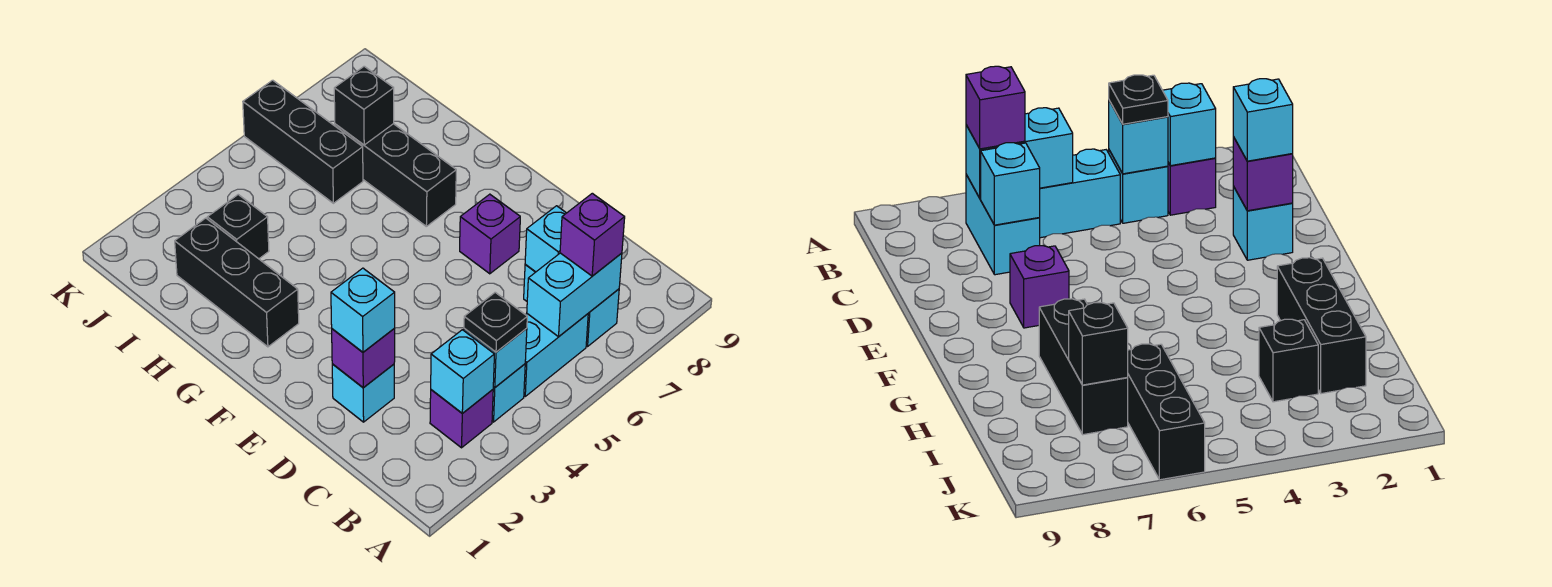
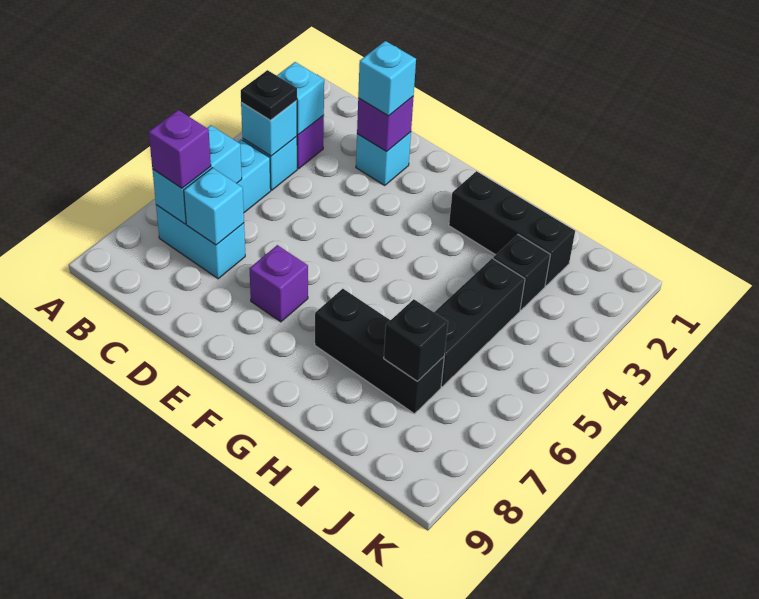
black brick I6:K6 level 1 -> black brick I4:I6 level 1

